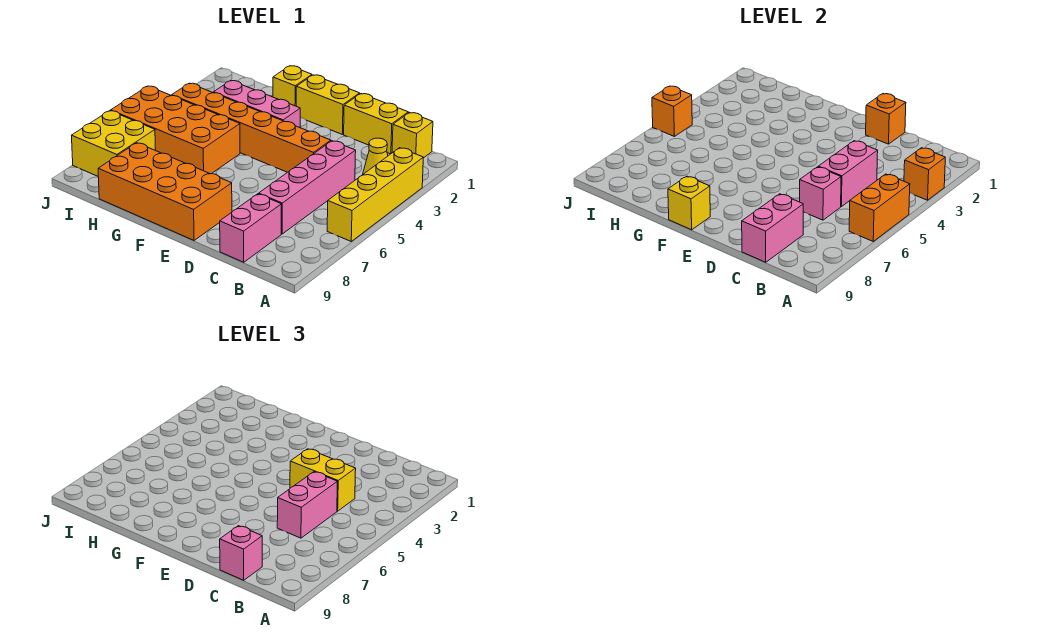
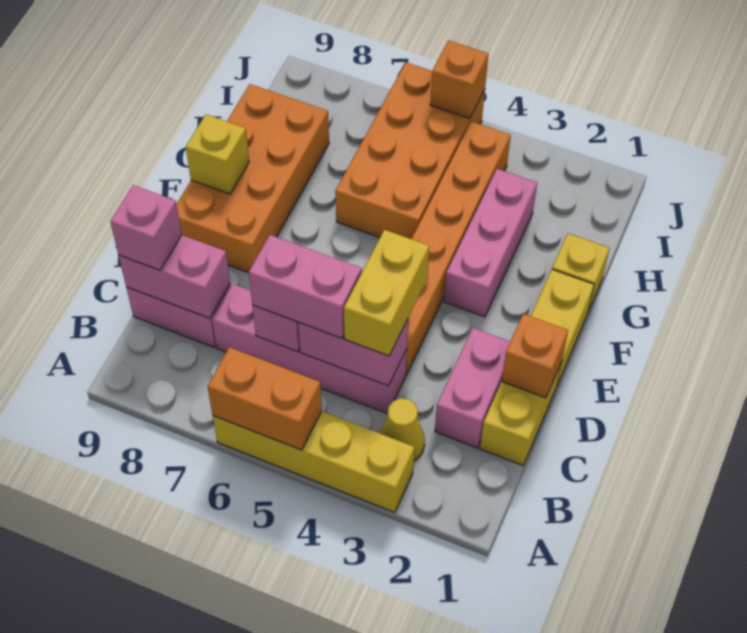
orange brick A3 level 2 -> none
yellow brick B1 level 1 -> none
none -> pink brick C2:D2 level 1
yellow brick I7:J8 level 1 -> none

